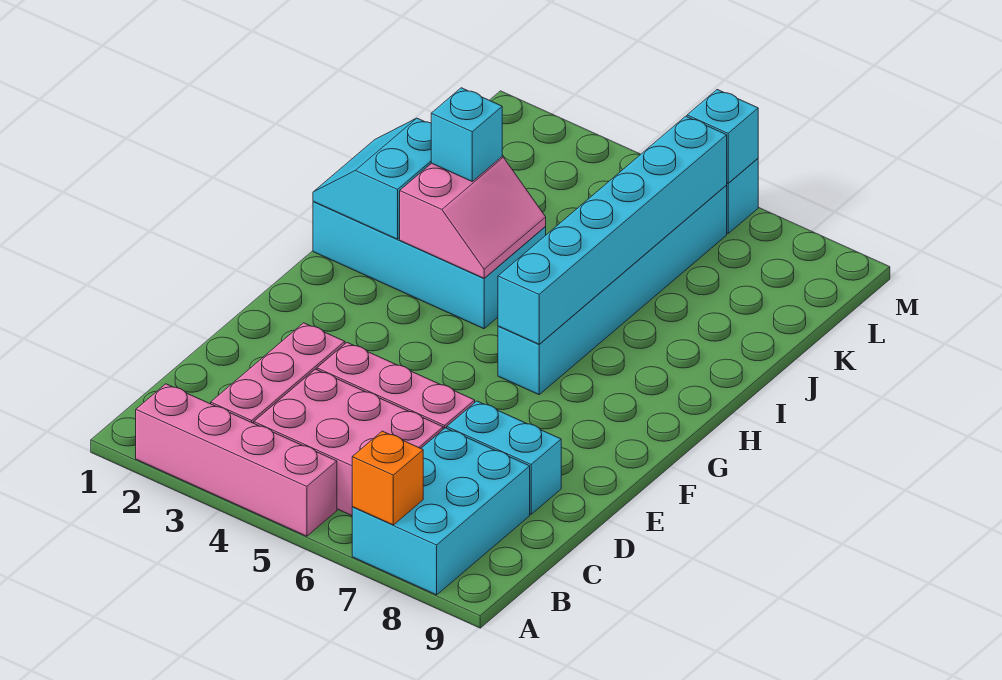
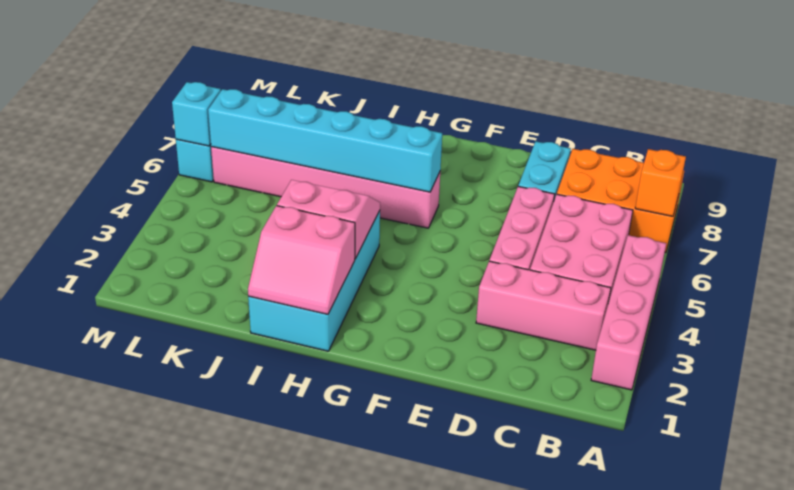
cyan brick A7:C8 level 1 -> orange brick A7:C8 level 1
cyan brick G6:L6 level 1 -> pink brick G6:L6 level 1
cyan slope H1:I2 level 2 top 2 -> pink slope H1:I2 level 2 top 2
cyan brick I3 level 3 -> none

